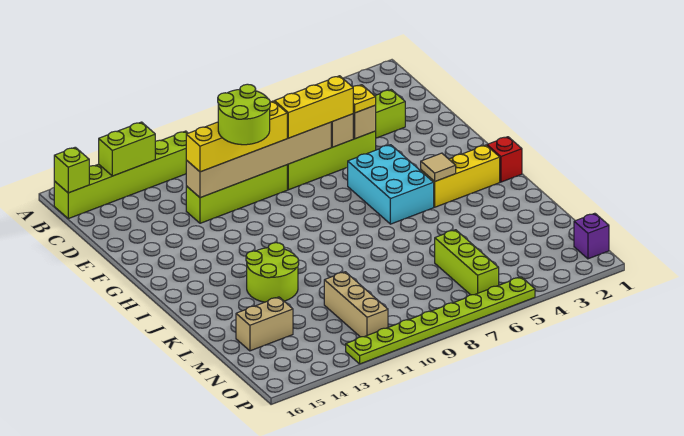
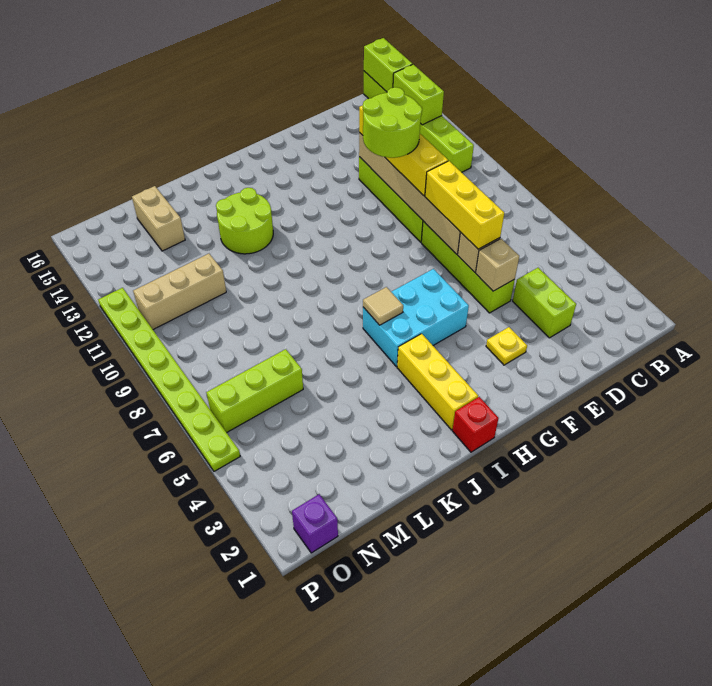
lime brick B16 level 2 -> lime brick B15:B16 level 2
yellow plate E5 level 3 -> yellow plate F3 level 1
tan tile I4 level 2 -> tan tile I6 level 2

